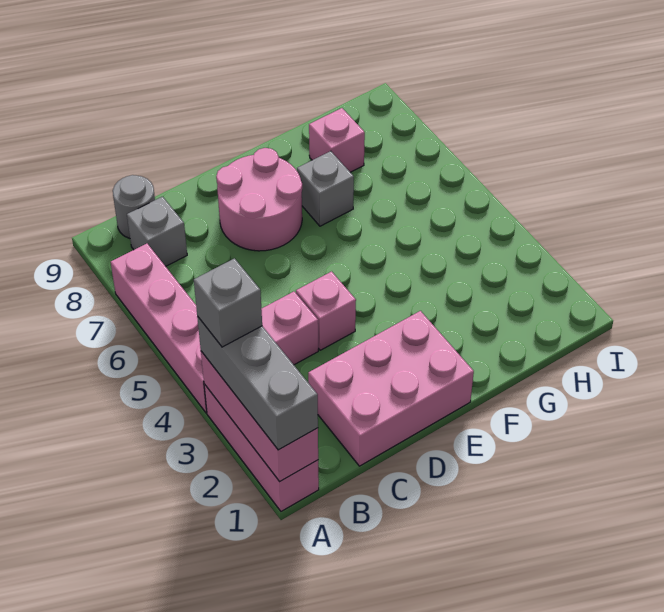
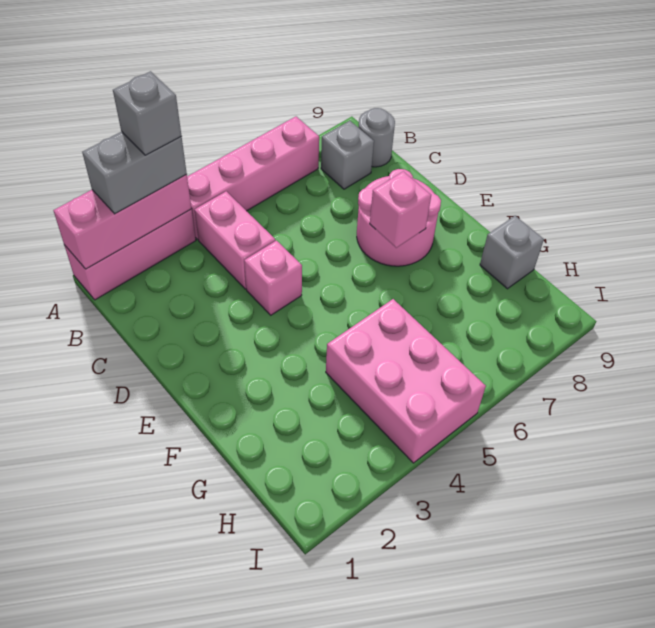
grey brick A1:A3 level 3 -> grey brick A2:A3 level 3
pink brick C1:E2 level 1 -> pink brick G4:I5 level 1
grey brick F7 level 1 -> grey brick G9 level 1
pink brick G8 level 1 -> pink brick E7 level 2

